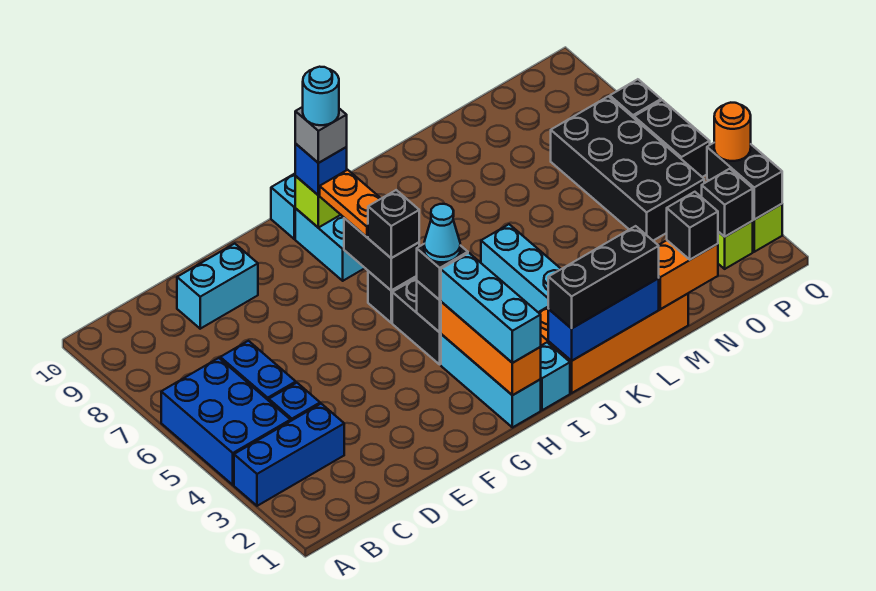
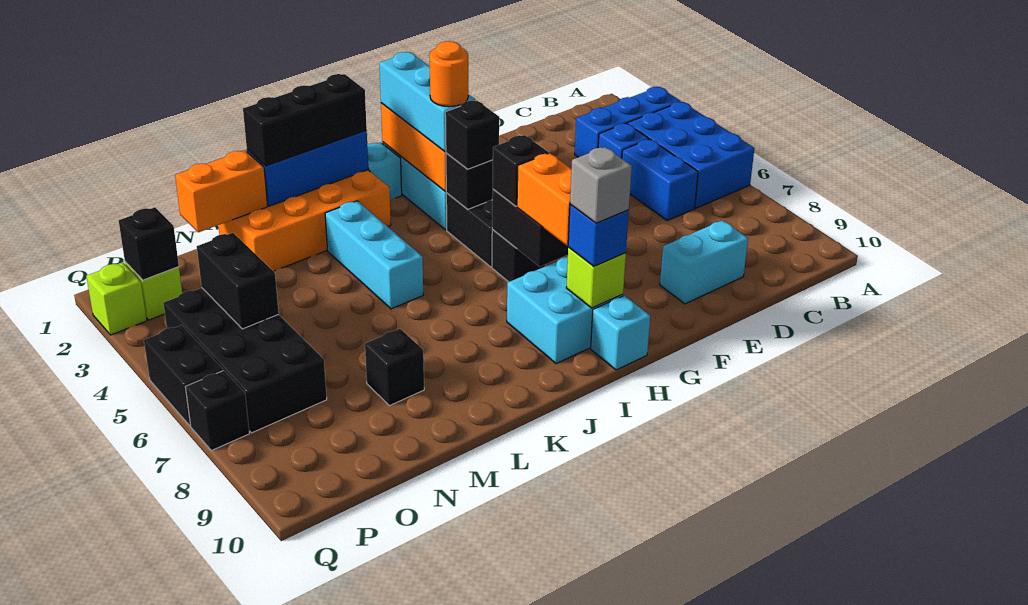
cyan cone H4 level 4 -> none
orange plate H7:H8 level 3 -> orange brick H7:H8 level 3
cyan round brick H9 level 5 -> none
black brick N1 level 3 -> black brick M8 level 1
black brick Q2:Q3 level 2 -> black brick O4:O5 level 2
orange round brick Q3 level 3 -> orange round brick H3 level 4

